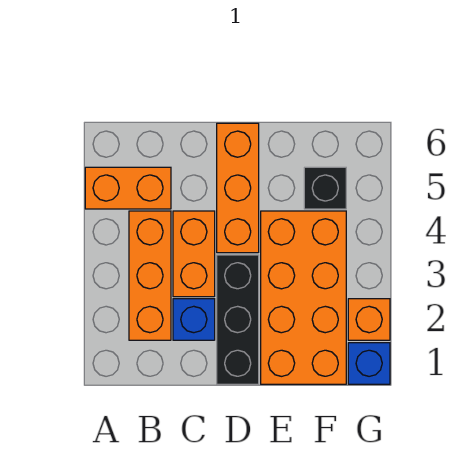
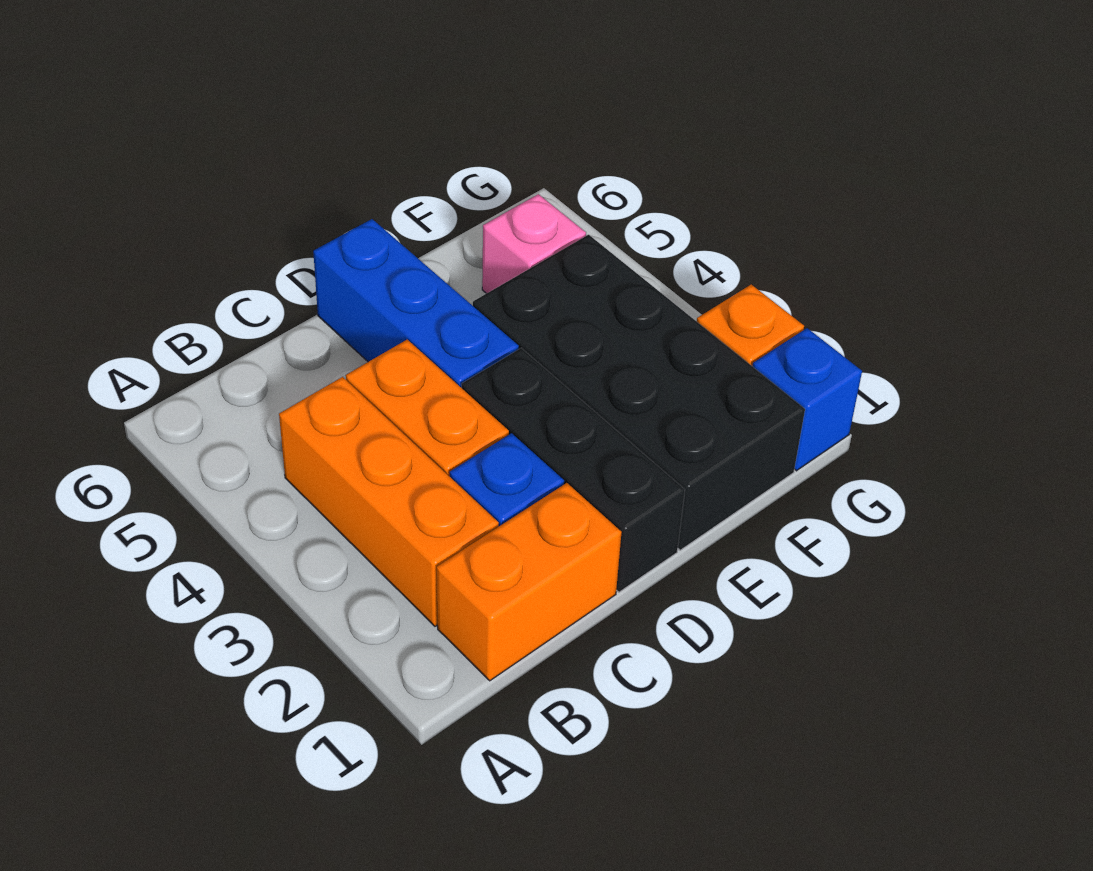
orange brick A5:B5 level 1 -> orange brick B1:C1 level 1
orange brick D4:D6 level 1 -> blue brick D4:D6 level 1
orange brick E1:F4 level 1 -> black brick E1:F4 level 1
black brick F5 level 1 -> pink brick F5 level 1

